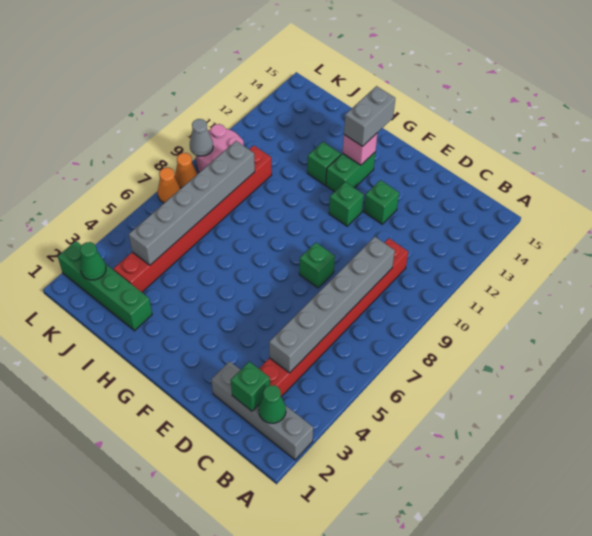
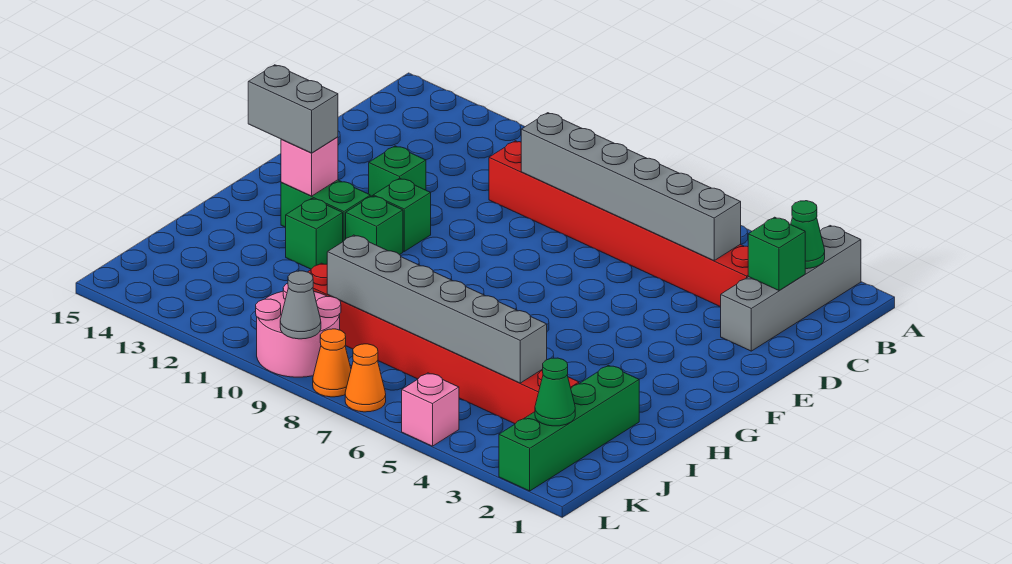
green brick E8 level 1 -> green brick G11 level 1
none -> pink brick L5 level 1

